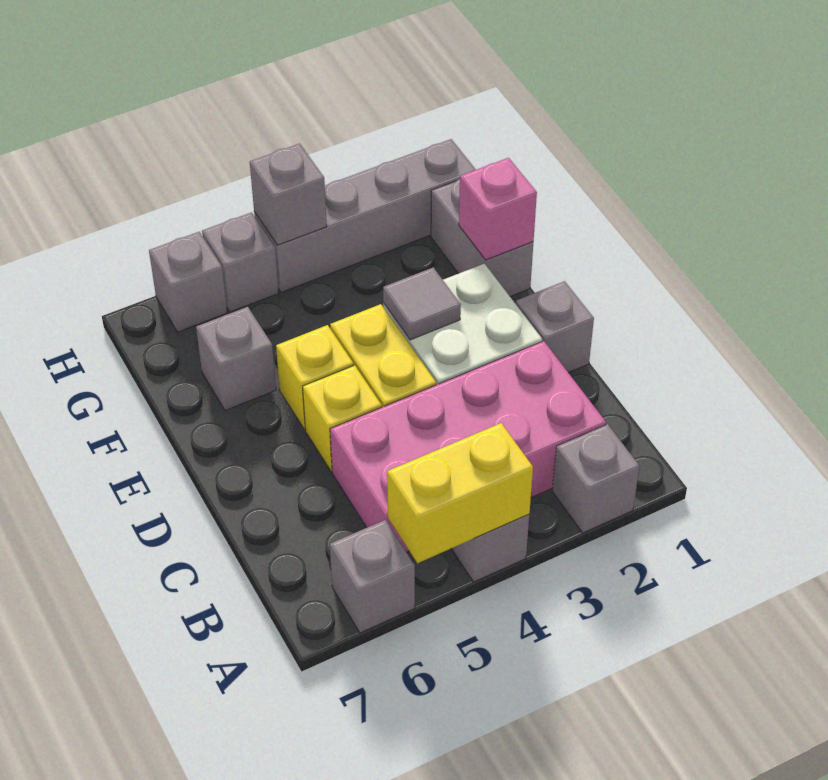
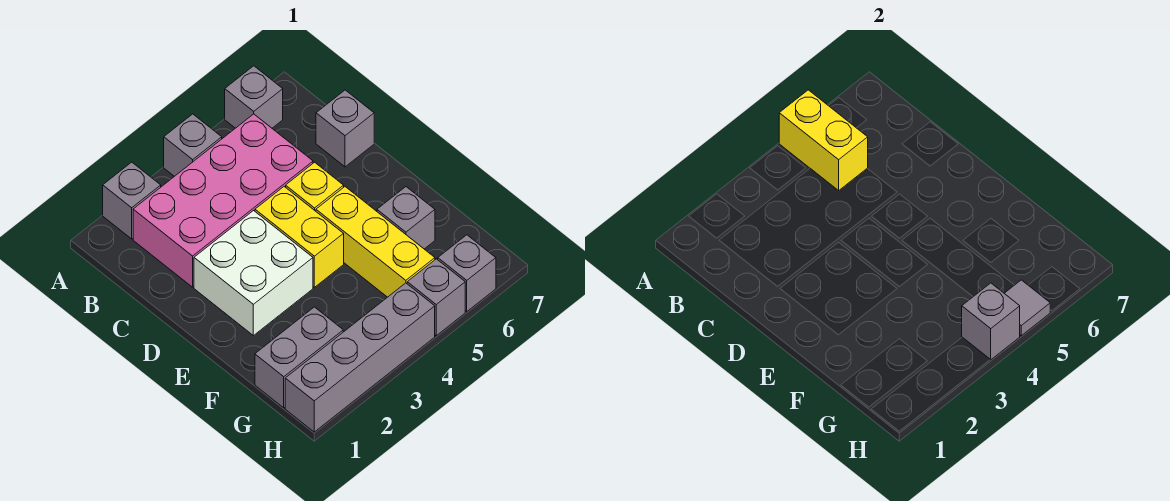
yellow brick A4:A5 level 2 -> yellow brick A5:B5 level 2
grey brick D1 level 1 -> grey brick C7 level 1
grey tile E3 level 2 -> grey tile H5 level 2
yellow brick E5 level 1 -> yellow brick E5:G5 level 1
grey brick F1:G1 level 1 -> grey brick G1:G2 level 1
pink brick F1 level 2 -> none

